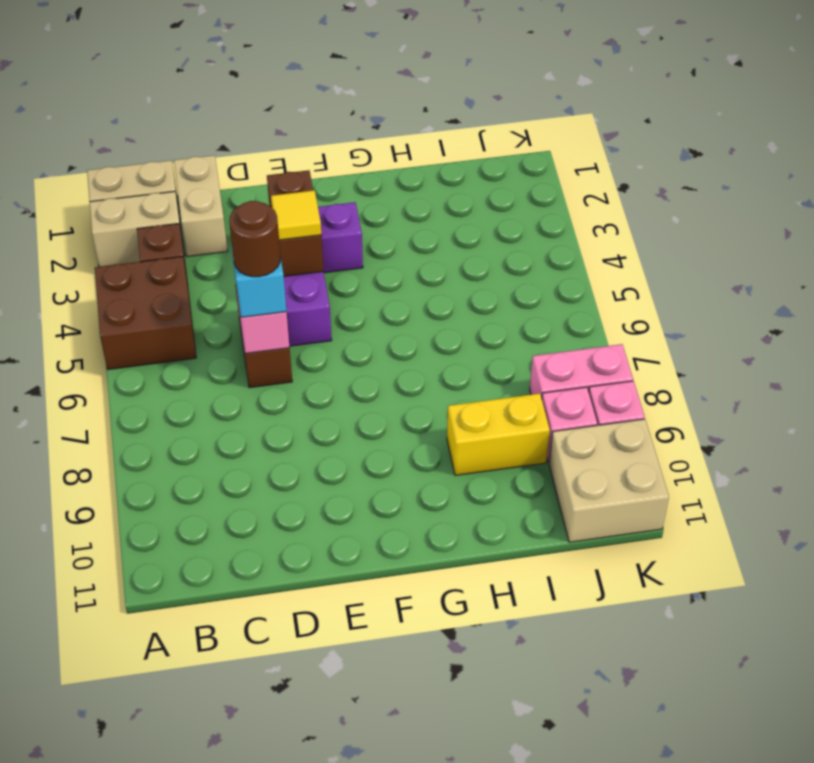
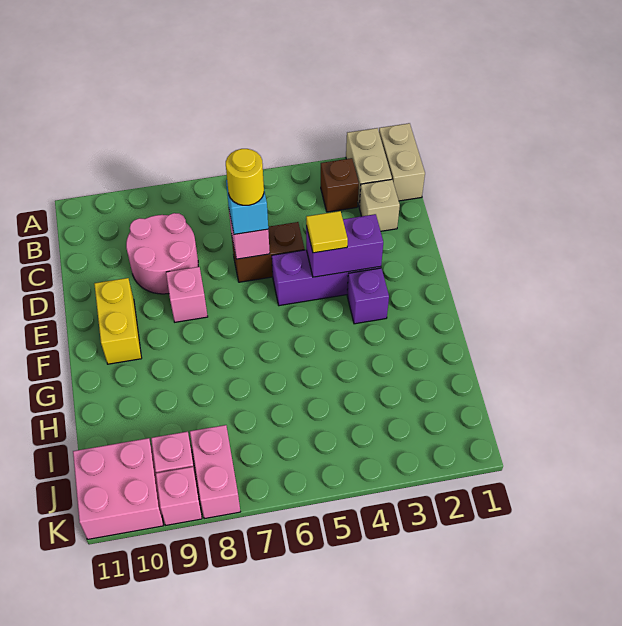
brown brick A4:B5 level 1 -> none
tan brick C1:C2 level 1 -> tan brick C2 level 1
none -> pink round brick C8:D9 level 1
brown round brick D6 level 4 -> yellow round brick D6 level 4
brown brick E3:E4 level 2 -> purple brick E3:E4 level 2
none -> pink brick E8 level 1
yellow brick H9:I9 level 1 -> yellow brick E10:F10 level 1
tan brick J10:K11 level 1 -> pink brick J10:K11 level 1

